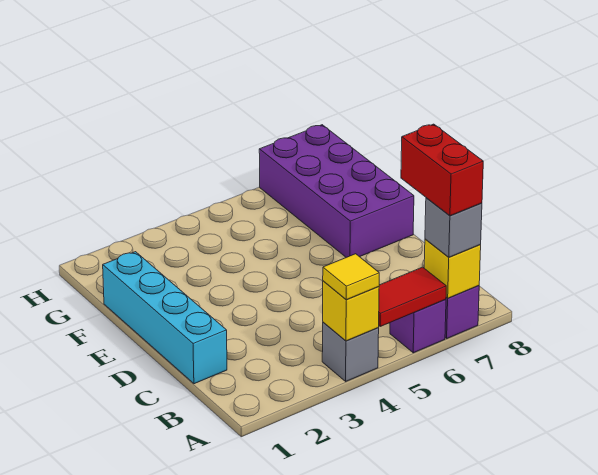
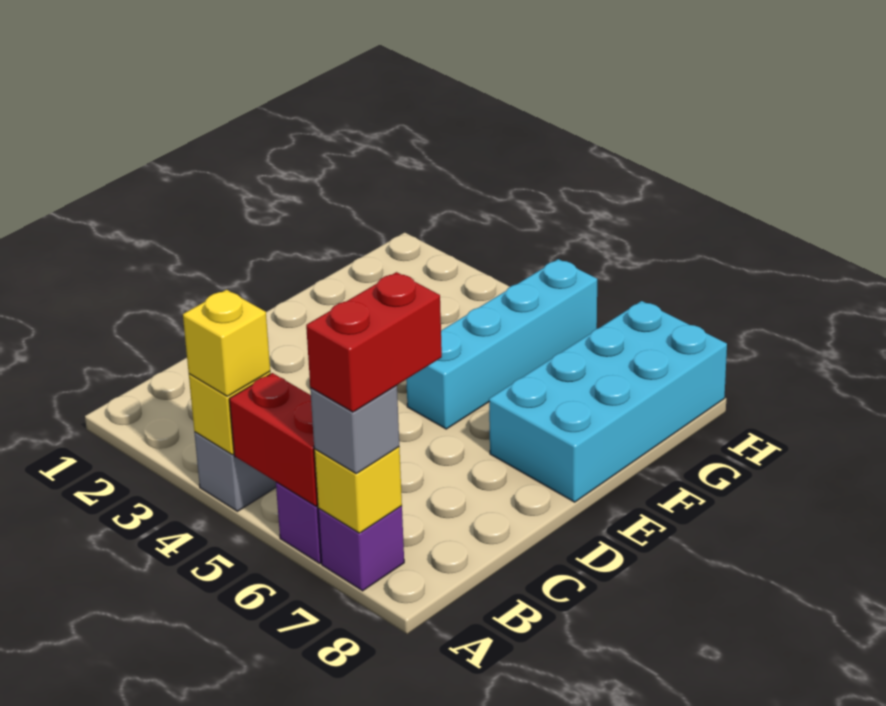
yellow tile A4 level 3 -> yellow brick A4 level 3
red tile A5:A6 level 2 -> red brick A5:A6 level 2
cyan brick C1:F1 level 1 -> cyan brick E5:H5 level 1
purple brick E7:H8 level 1 -> cyan brick E7:H8 level 1

